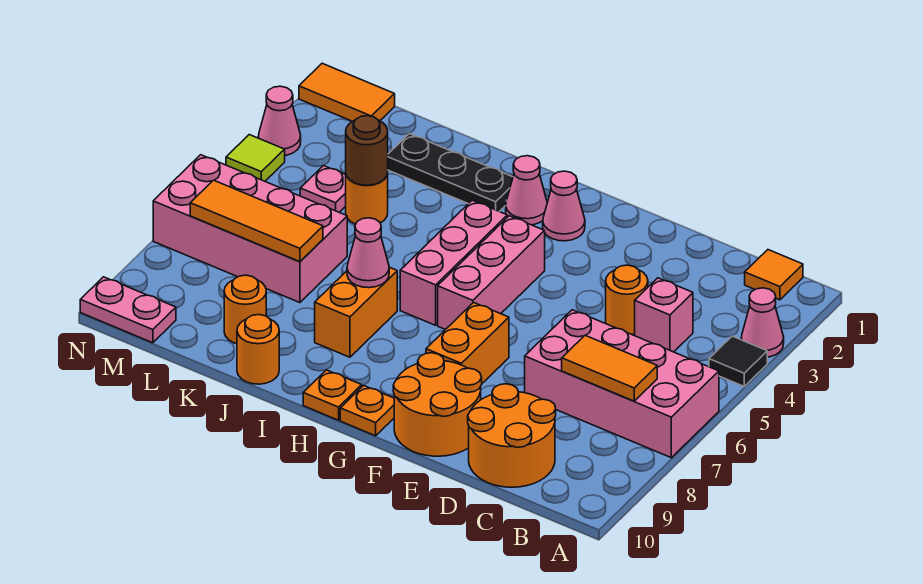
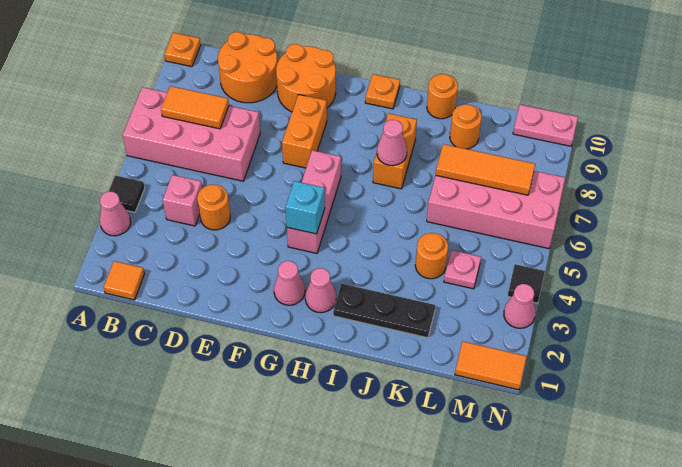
none -> cyan brick G4 level 2
orange plate G10 level 1 -> orange plate A10 level 1
pink brick H4:H6 level 1 -> none
brown round brick K4 level 2 -> none
lime tile N4 level 1 -> black tile N4 level 1

